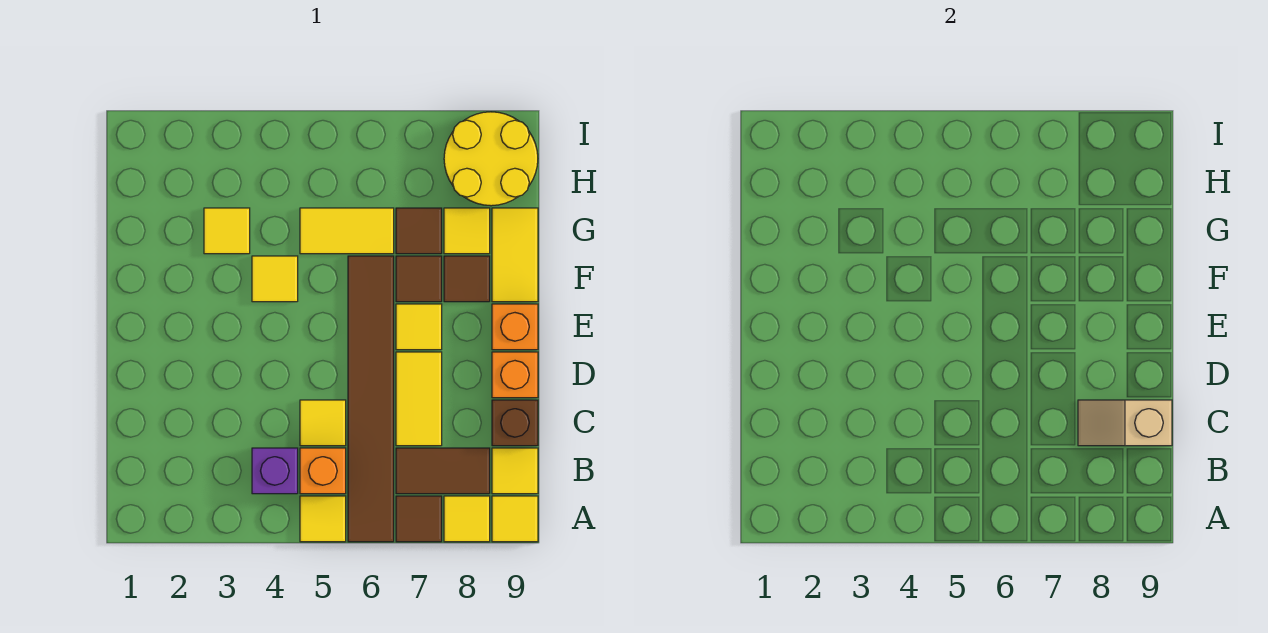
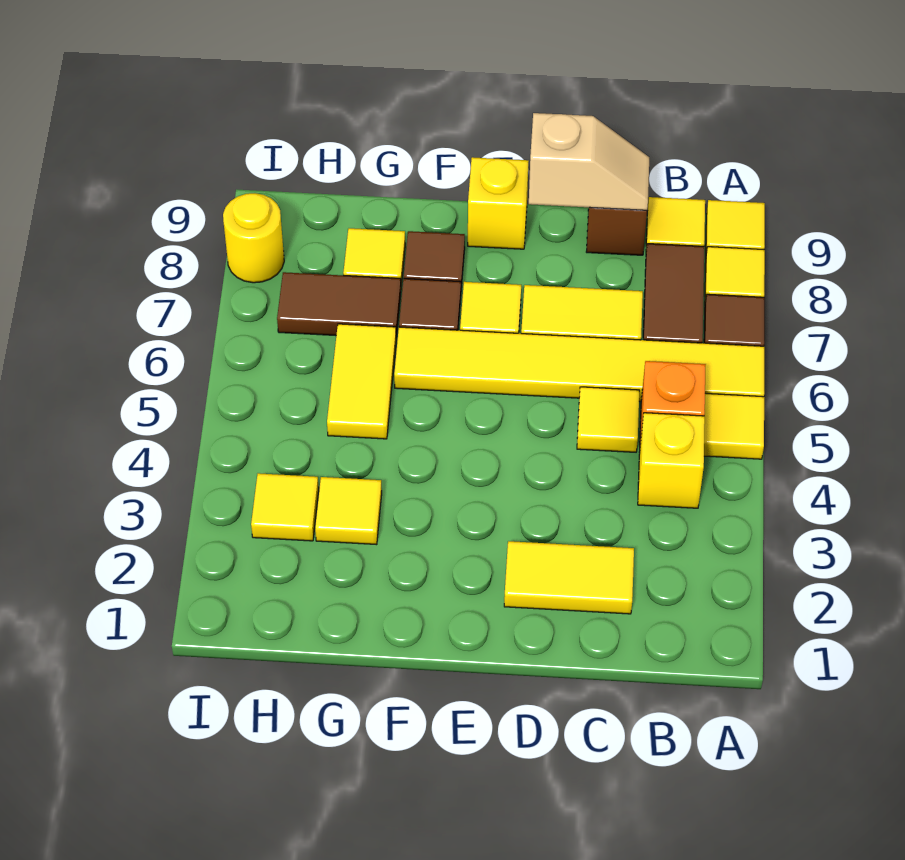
brown tile A6:F6 level 1 -> yellow tile A6:F6 level 1
purple brick B4 level 1 -> yellow brick B4 level 1
tan slope C8:C9 level 2 top 9 -> tan slope C9:D9 level 2 top D
orange brick D9 level 1 -> none
orange brick E9 level 1 -> yellow brick E9 level 1
yellow tile F4 level 1 -> yellow tile H3 level 1
yellow tile F9:G9 level 1 -> yellow tile C2:D2 level 1
brown tile G7 level 1 -> brown tile G7:H7 level 1
yellow round brick H8:I9 level 1 -> yellow round brick I8 level 1

